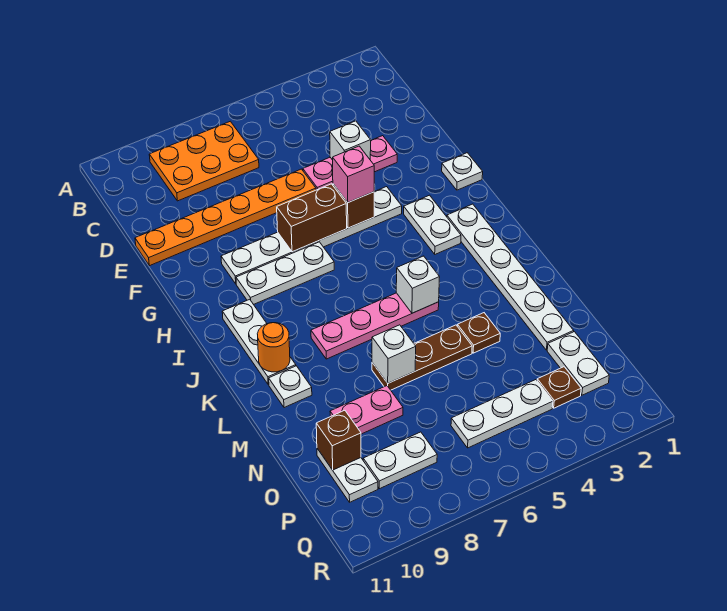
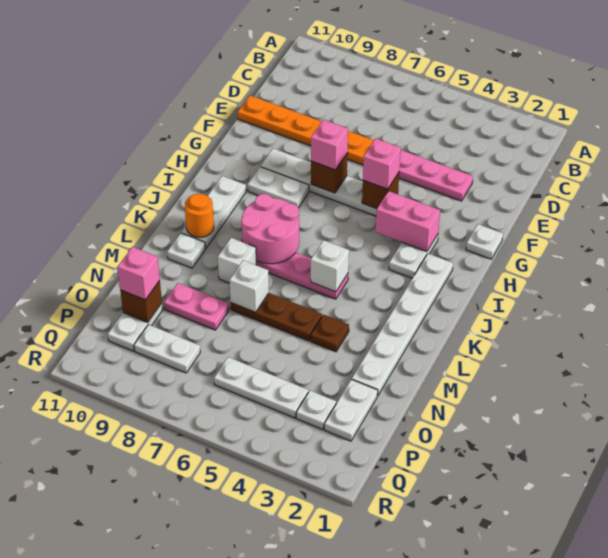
orange plate B7:C9 level 1 -> none
white brick E4 level 2 -> white brick L8 level 1
brown brick G6:G7 level 2 -> brown brick G7 level 2
none -> pink brick G7 level 3
none -> pink brick H3:H4 level 2
white plate H7:H9 level 1 -> white plate H8:H9 level 1
none -> pink round brick J7:K8 level 2
none -> pink brick O10 level 3
brown plate P3 level 1 -> white plate P3 level 1

